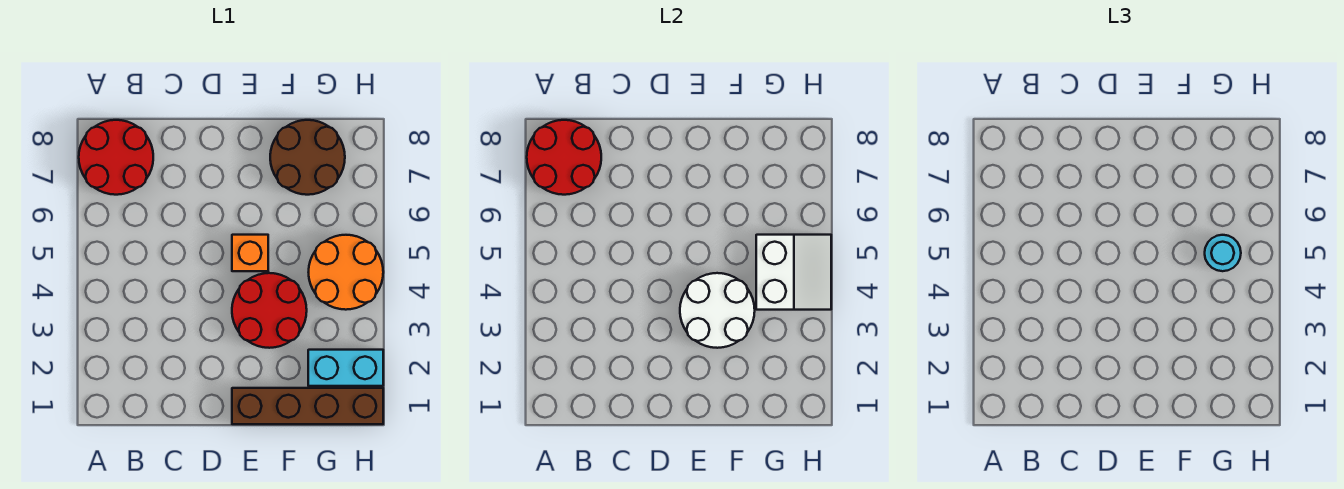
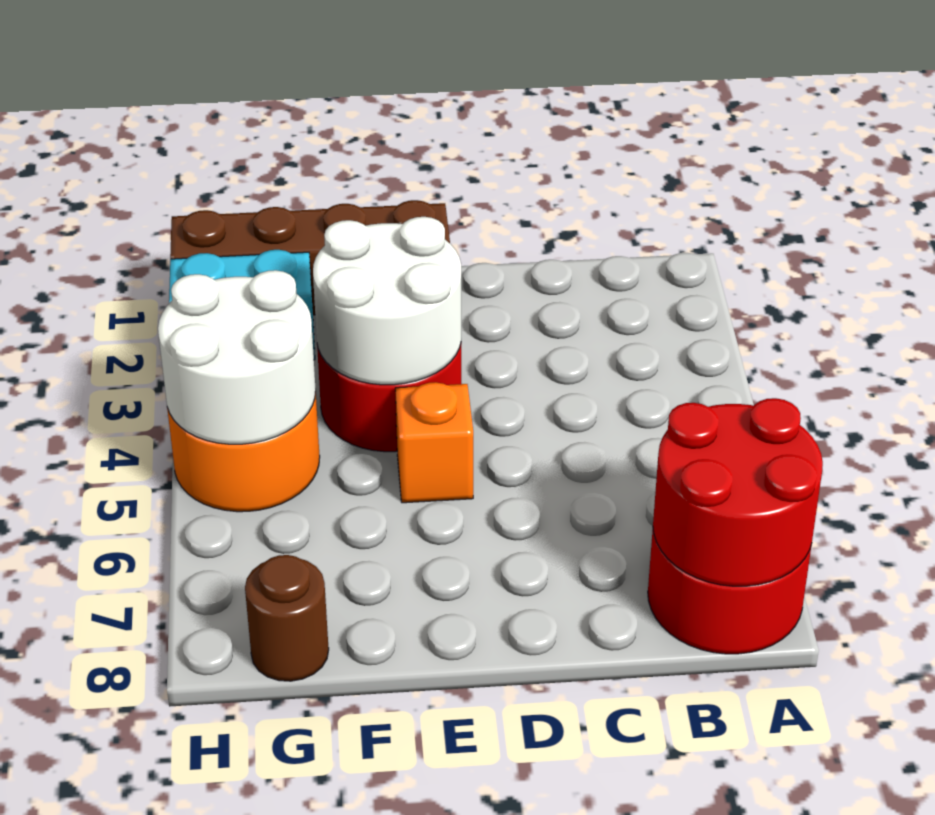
brown round brick F7:G8 level 1 -> brown round brick G8 level 1
white slope G4:H5 level 2 top G -> white round brick G4:H5 level 2
cyan round brick G5 level 3 -> none

